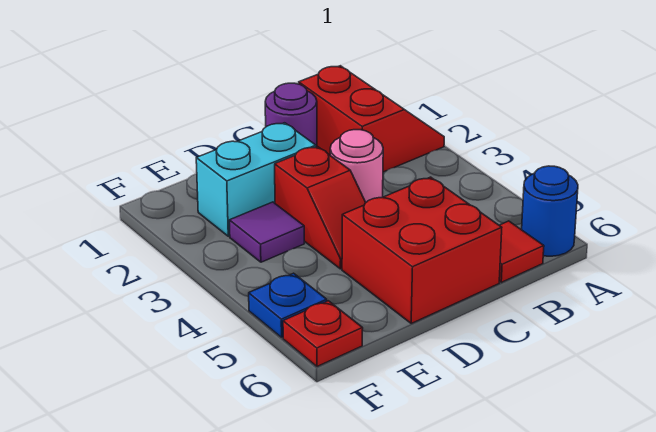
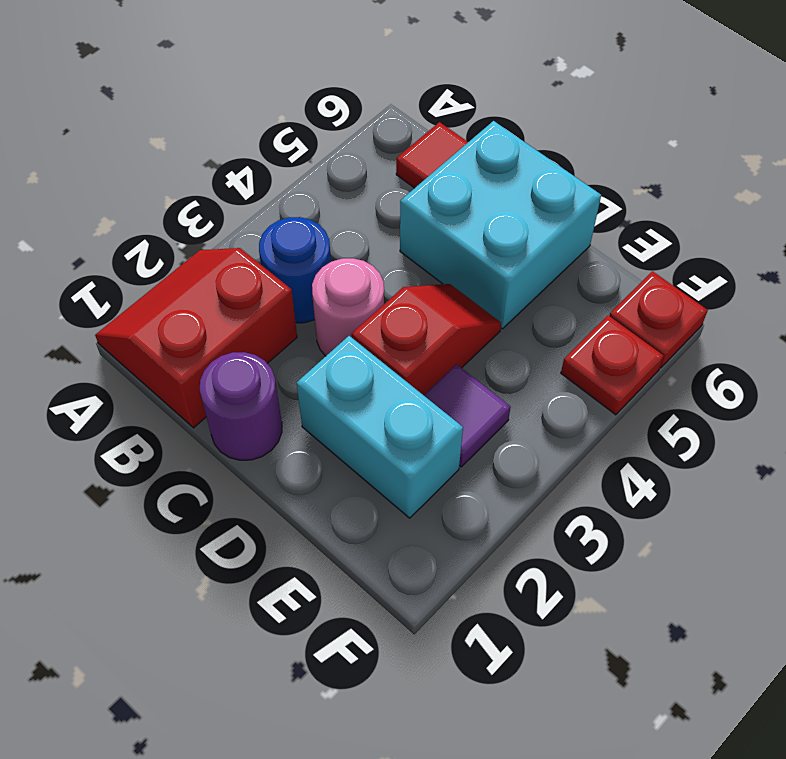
blue round brick A6 level 1 -> blue round brick B3 level 1
red brick C5:D6 level 1 -> cyan brick C5:D6 level 1
blue plate F5 level 1 -> red plate F5 level 1

